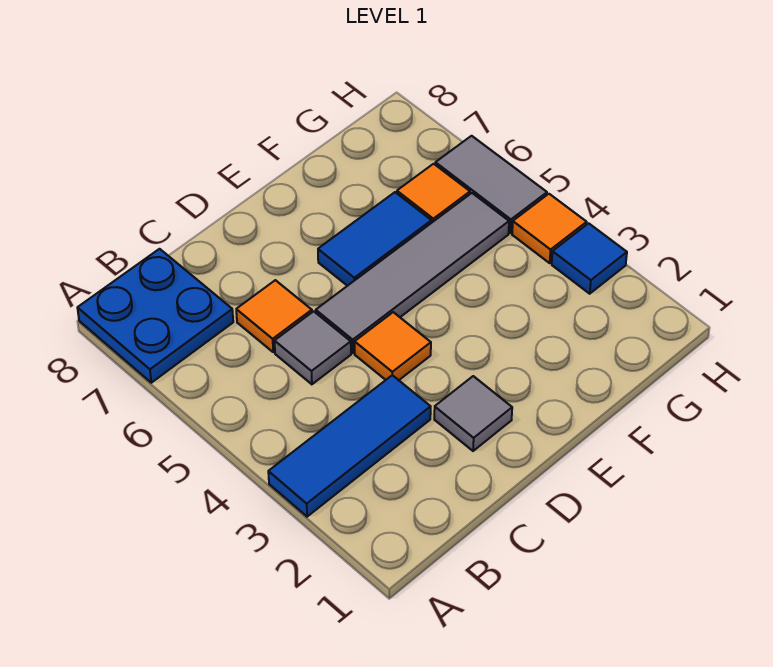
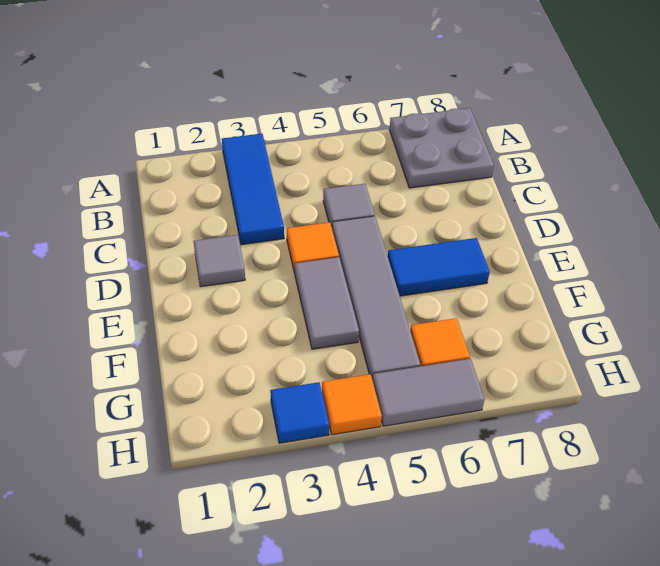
blue plate A7:B8 level 1 -> grey plate A7:B8 level 1
orange tile C6 level 1 -> none
none -> grey tile E4:F4 level 1
blue tile E6:F6 level 1 -> blue tile E6:E7 level 1

